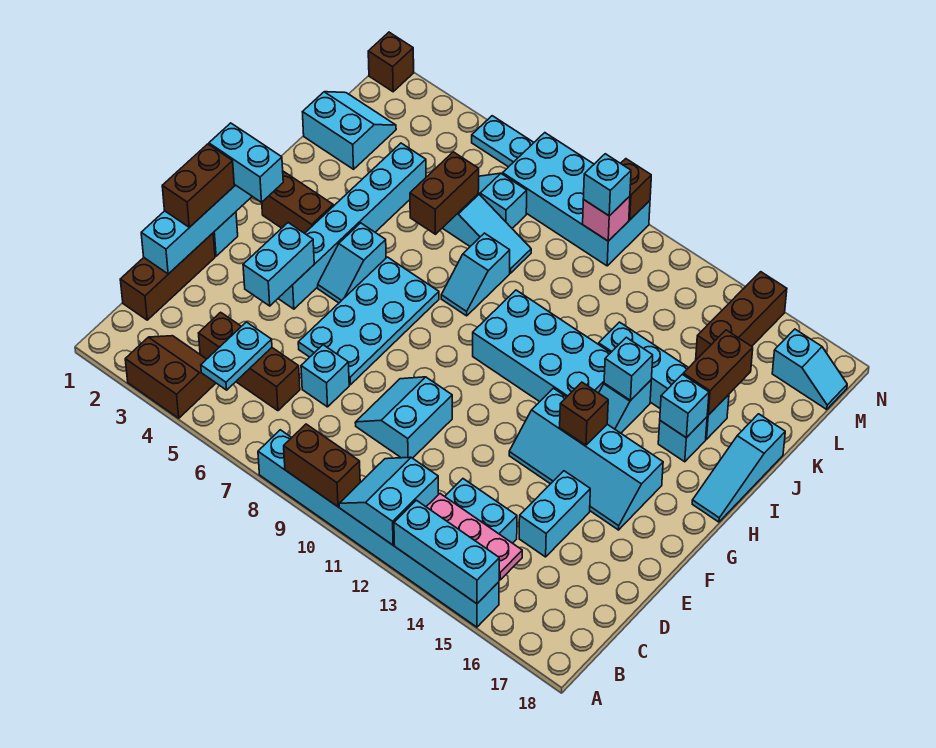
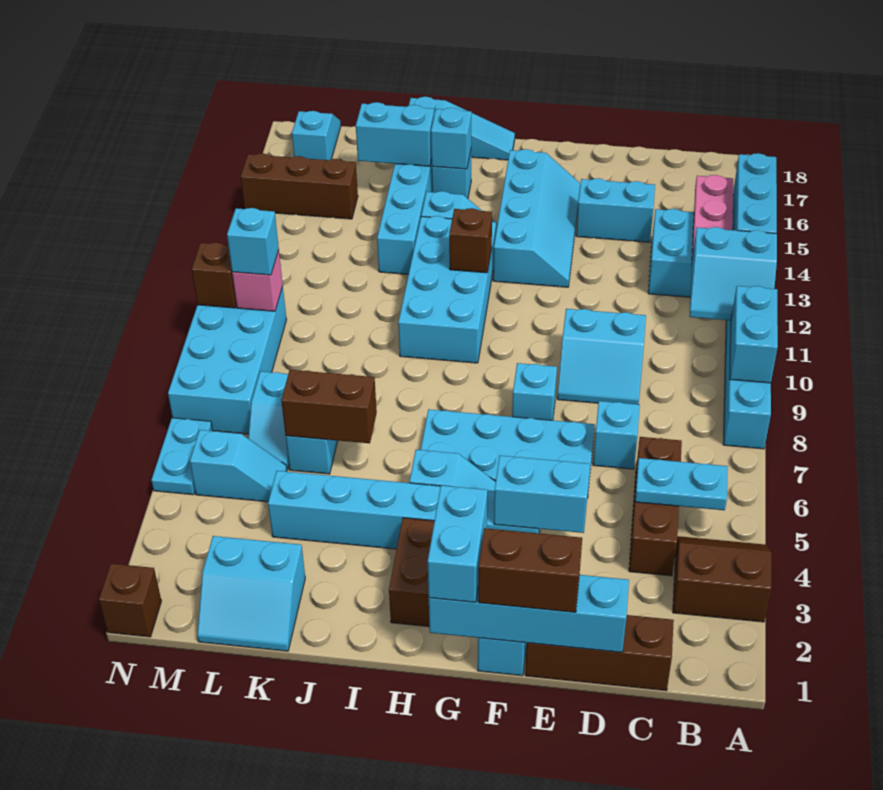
brown slope A3:B4 level 1 top A -> brown slope A3:B4 level 1 top 3
brown brick A9:A10 level 2 -> cyan brick A9:A10 level 2
brown brick G14 level 2 -> brown brick H12 level 2
cyan slope I8:J8 level 1 top J -> cyan slope L5:M5 level 1 top M
cyan brick I14 level 2 -> cyan brick F8 level 1
brown brick J16:K16 level 2 -> cyan brick J16:K16 level 2
cyan slope K1:L2 level 1 top K -> cyan slope K1:L2 level 1 top 2

